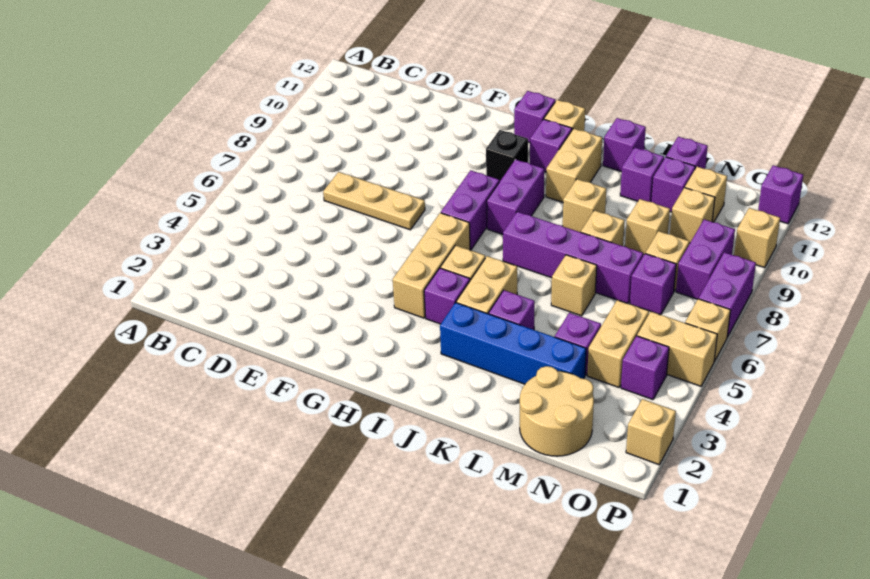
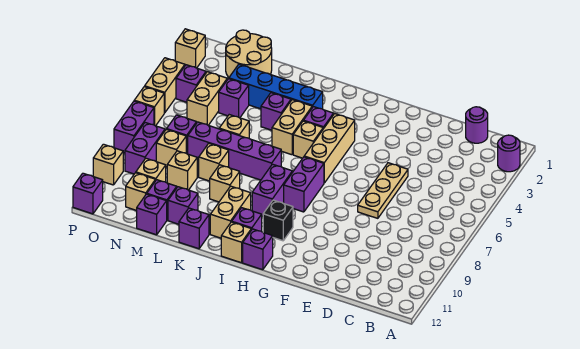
none -> purple round brick A2 level 1
none -> purple round brick C1 level 1
tan plate D7:F7 level 1 -> tan plate E5:E7 level 1
tan brick O5:P5 level 1 -> tan brick P4:P5 level 1

